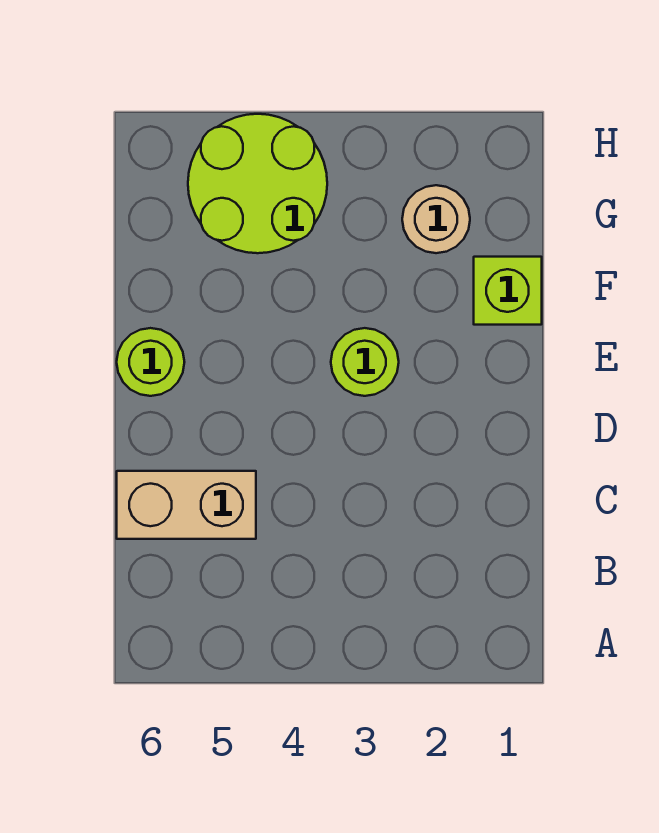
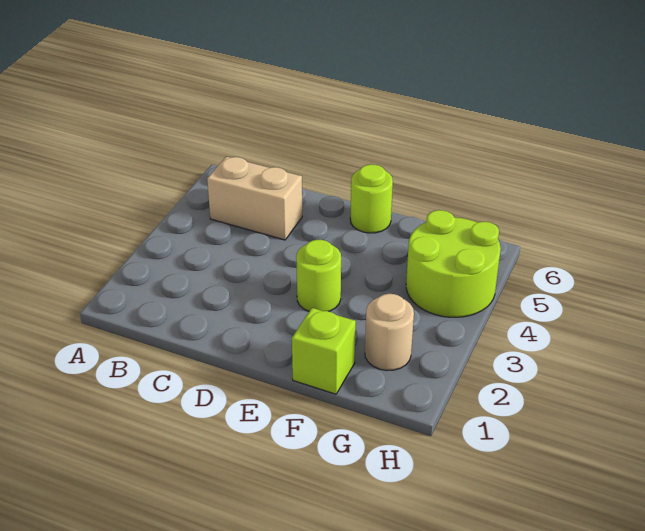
tan brick C5:C6 level 1 -> tan brick B5:C5 level 1

